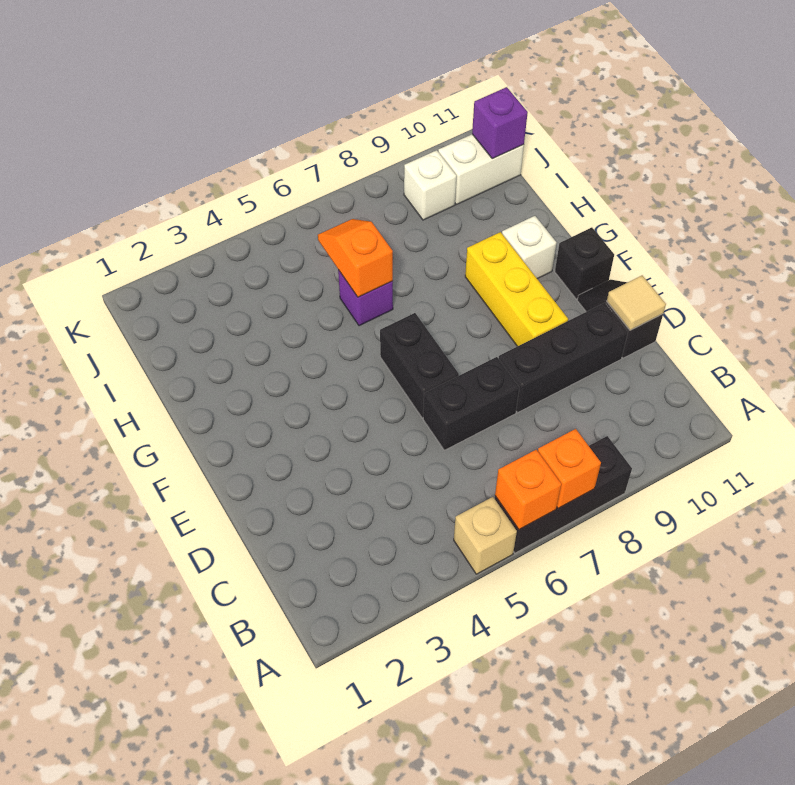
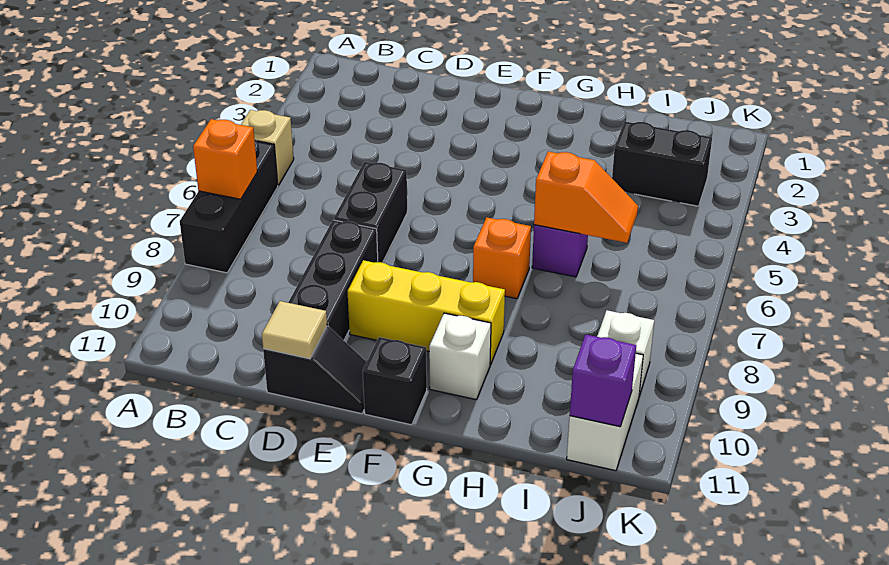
orange brick A6 level 2 -> orange brick G7 level 1
black brick E6:F6 level 1 -> black brick I3:J3 level 1

